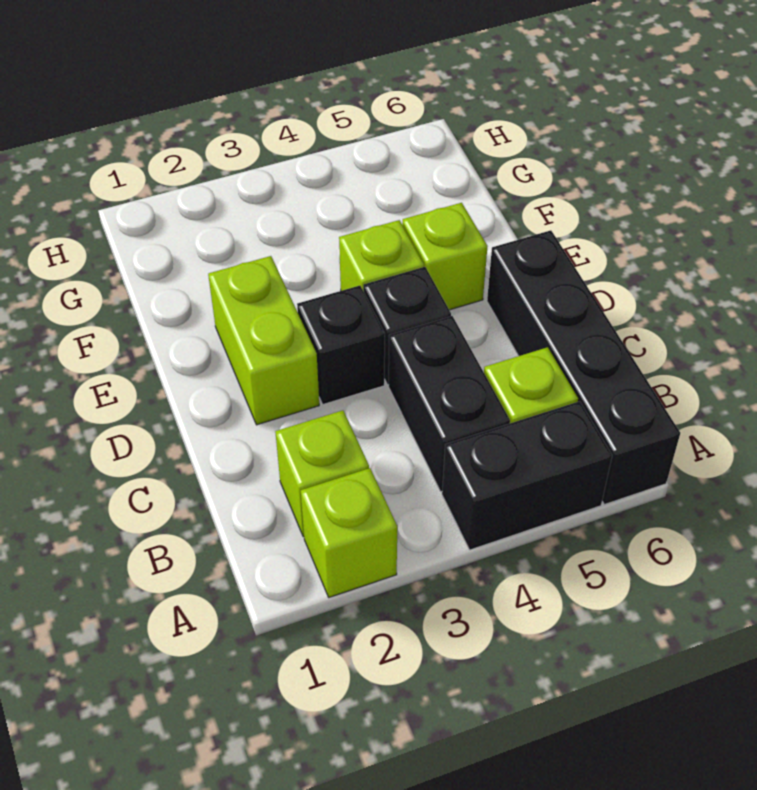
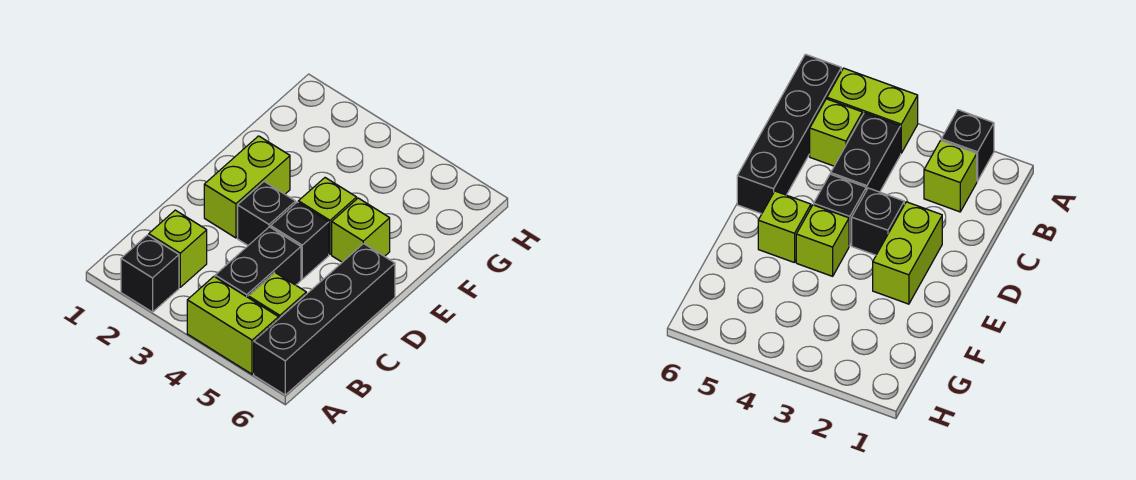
lime brick A2 level 1 -> black brick A2 level 1
black brick A4:A5 level 1 -> lime brick A4:A5 level 1

